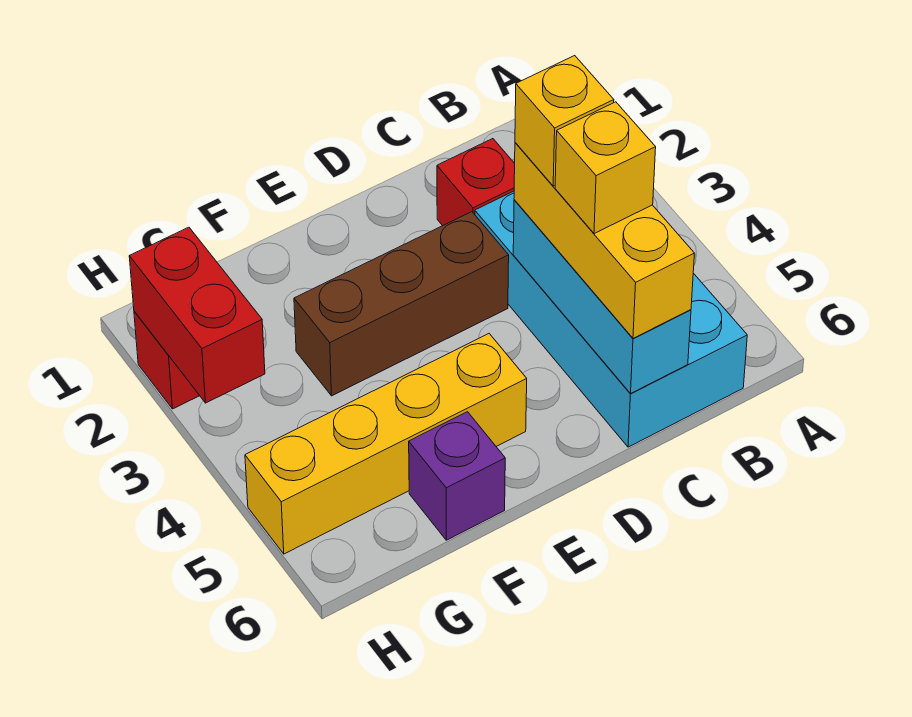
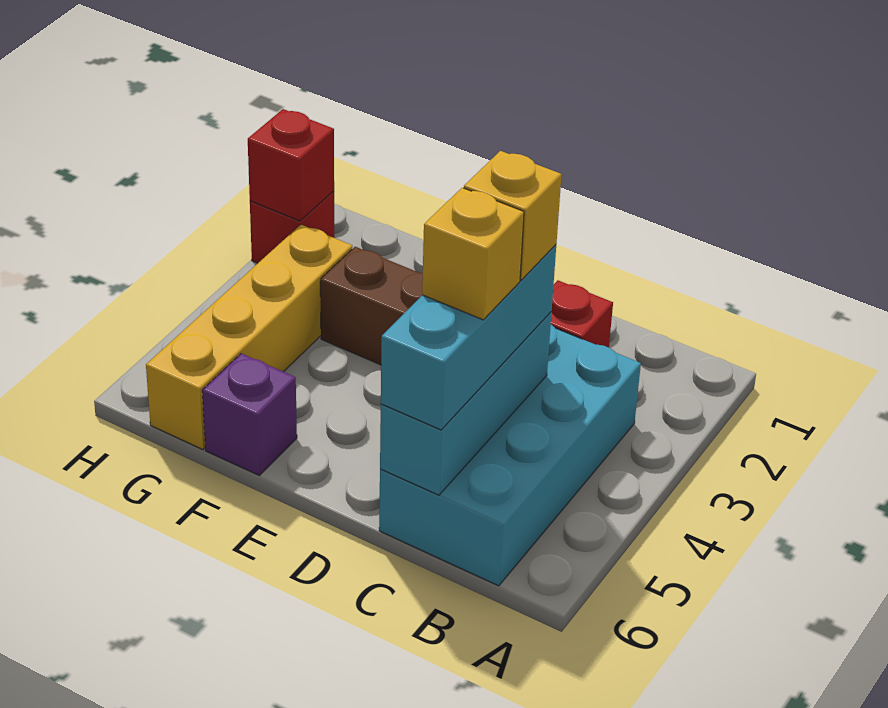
yellow brick C4:C6 level 3 -> cyan brick C4:C6 level 3
yellow brick E5:H5 level 1 -> yellow brick G3:G6 level 1
red brick H2:H3 level 2 -> red brick H2 level 2

